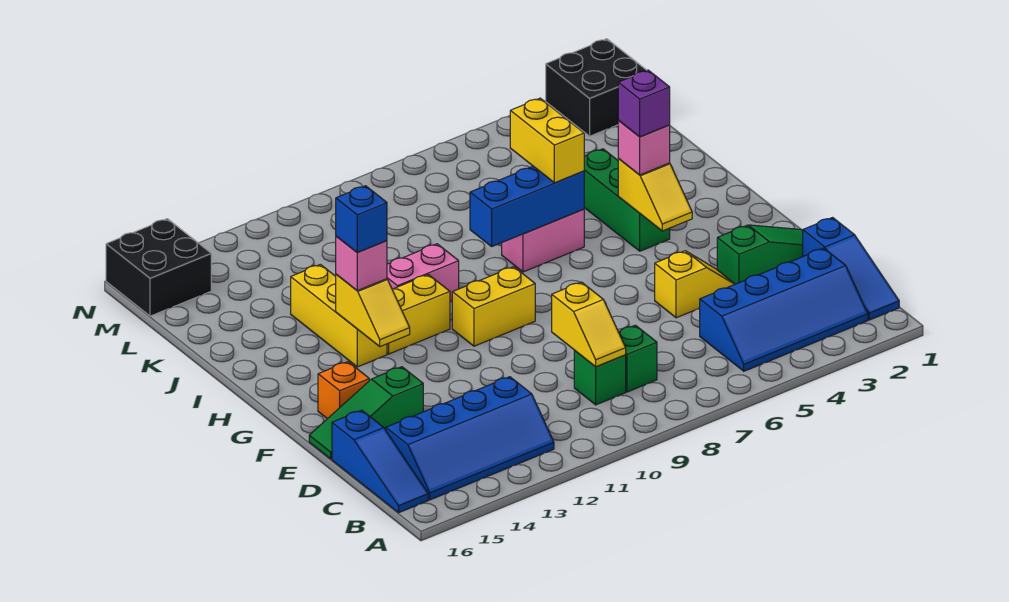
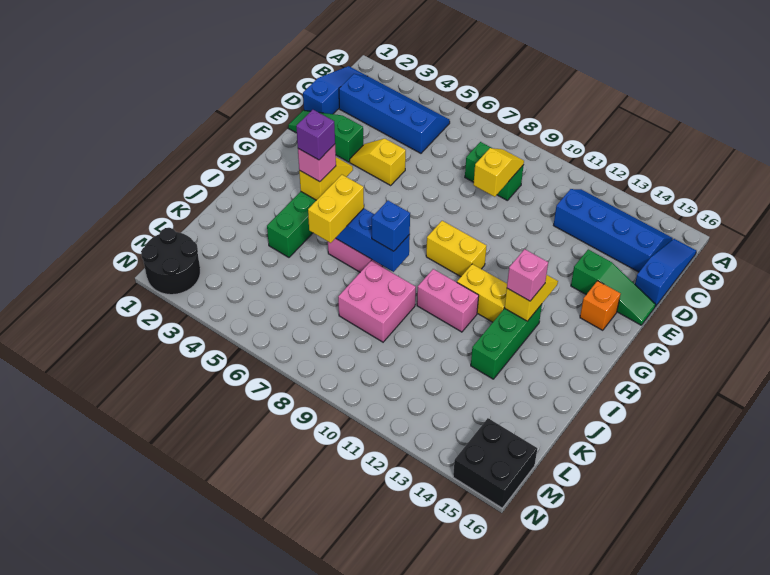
yellow brick H13:J13 level 1 -> green brick H13:J13 level 1
blue brick H13 level 4 -> blue brick I8 level 3
none -> pink brick J8:K9 level 1
black brick M1:N2 level 1 -> black round brick M1:N2 level 1

